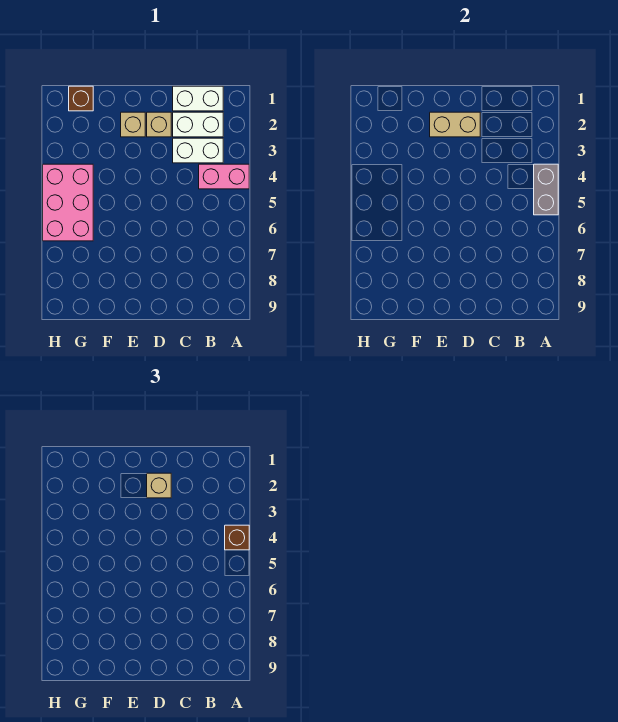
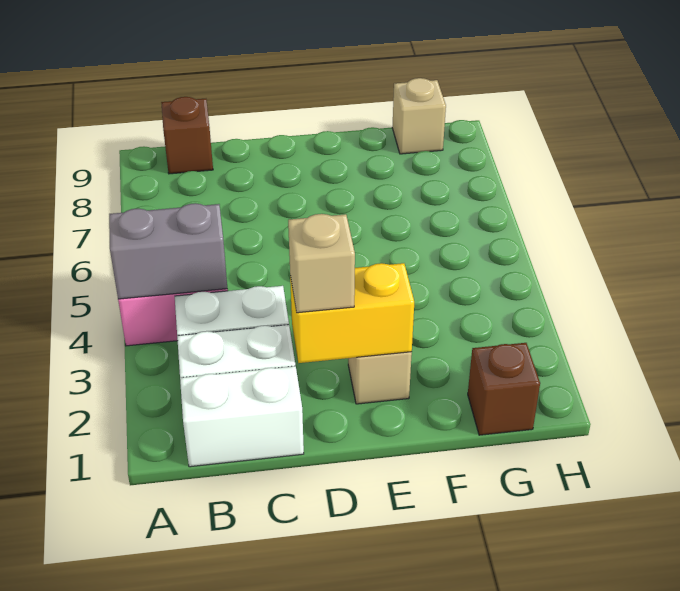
grey brick A4:A5 level 2 -> grey brick A4:B4 level 2
brown brick A4 level 3 -> brown brick B9 level 1
tan brick D2 level 1 -> tan brick G9 level 1
tan brick D2:E2 level 2 -> yellow brick D2:E2 level 2
pink brick G4:H6 level 1 -> none

